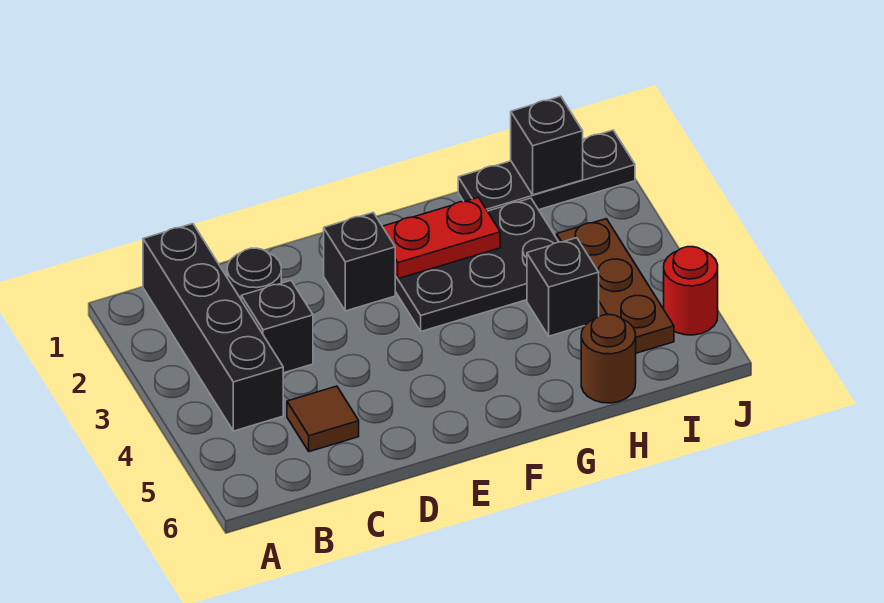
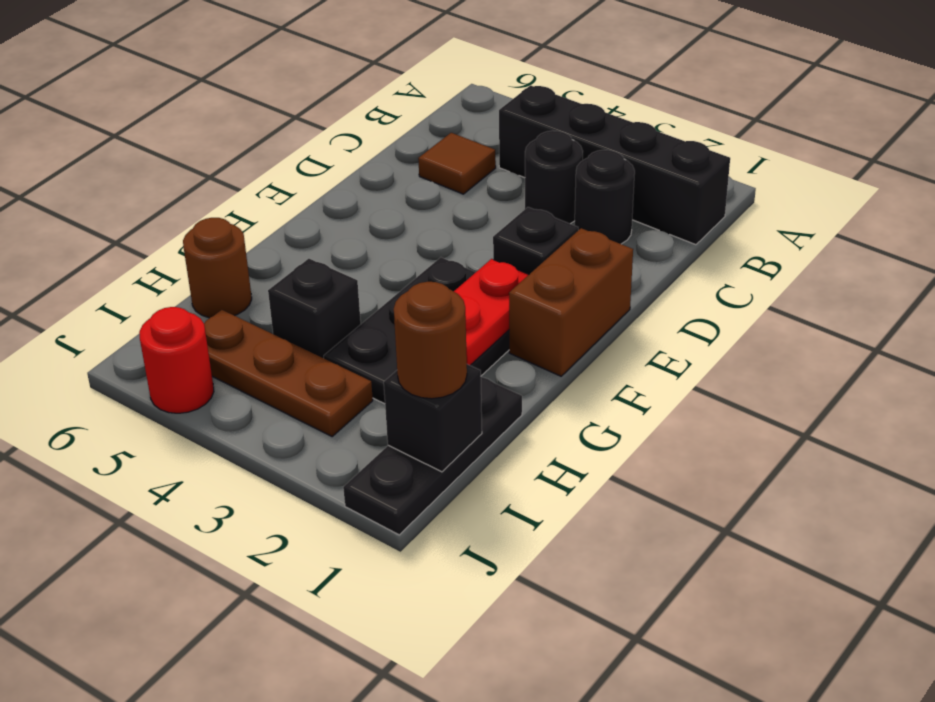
black brick C3 level 1 -> black round brick C3 level 1
none -> brown brick E1:F1 level 1
none -> brown round brick I1 level 3

